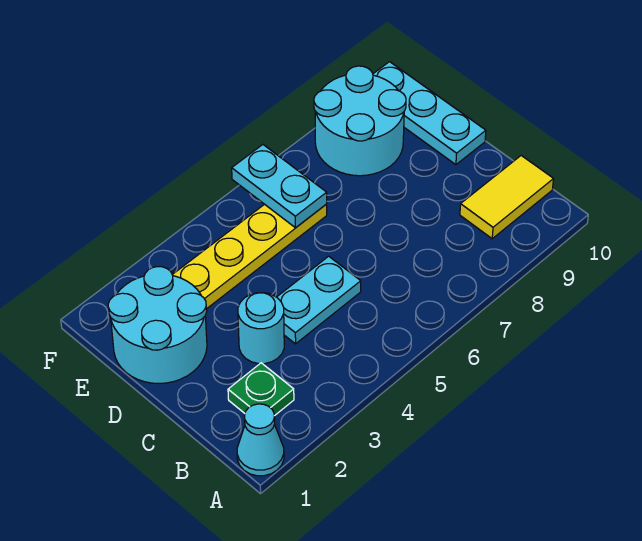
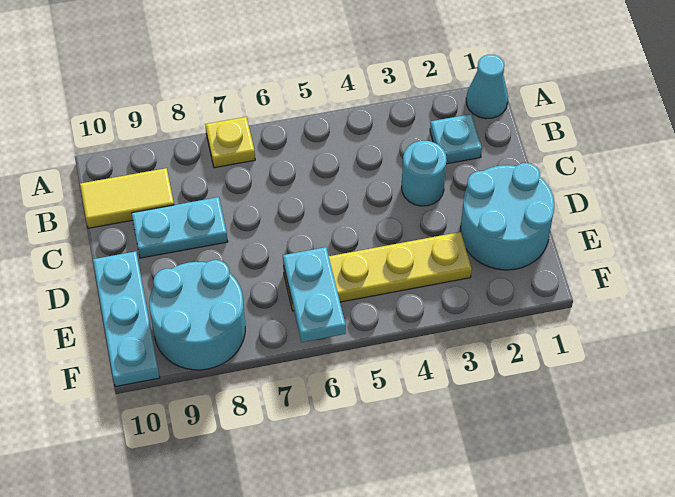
none -> yellow plate A7 level 1
green plate B2 level 1 -> cyan plate B2 level 1
cyan plate C4:C5 level 1 -> cyan plate C8:C9 level 1

